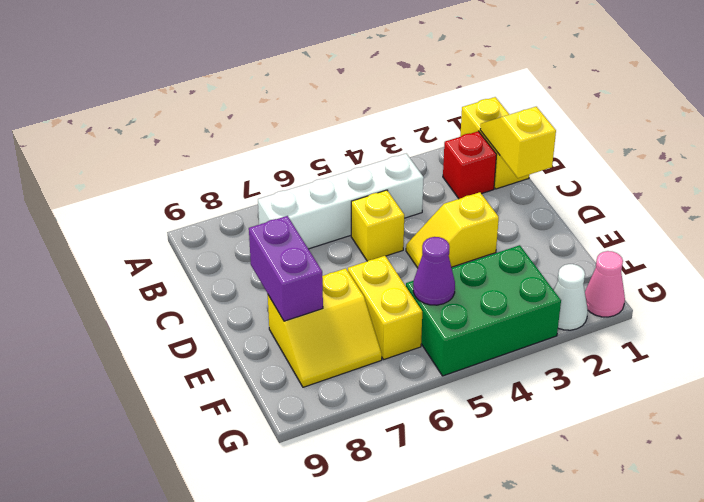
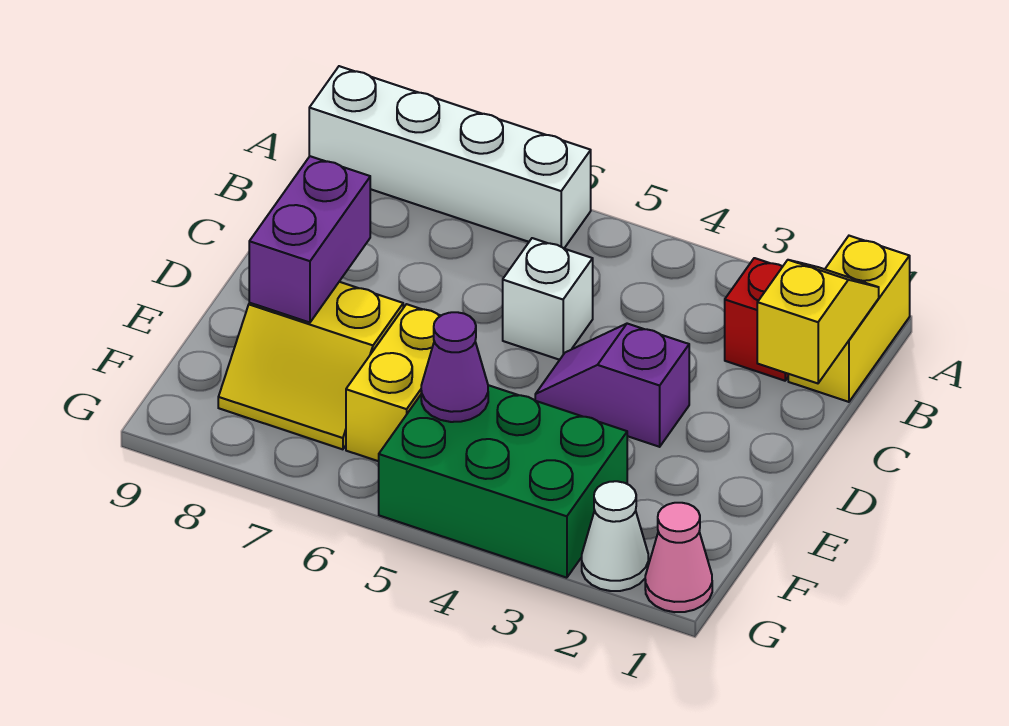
white brick B4:B7 level 1 -> white brick A6:A9 level 1
yellow brick C5 level 1 -> white brick C5 level 1
yellow slope D3:D4 level 1 top 3 -> purple slope D3:D4 level 1 top 3

